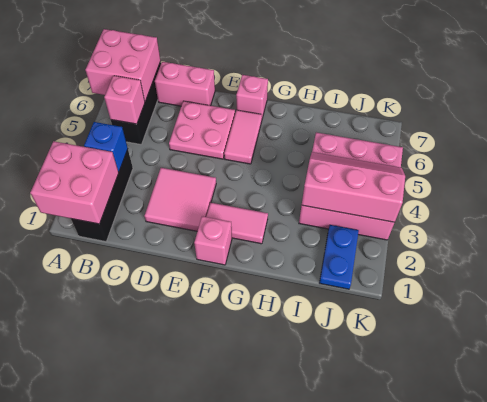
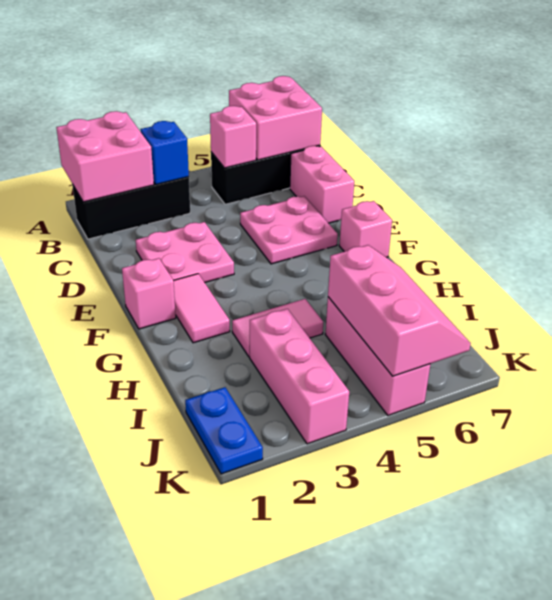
pink tile D2:E3 level 1 -> pink plate D2:E3 level 1
pink tile F5:F6 level 1 -> pink tile H3:H4 level 1
pink slope I3:K4 level 2 top 3 -> pink slope I5:K6 level 2 top 5
blue plate J1:J2 level 1 -> blue plate J1:K1 level 1

